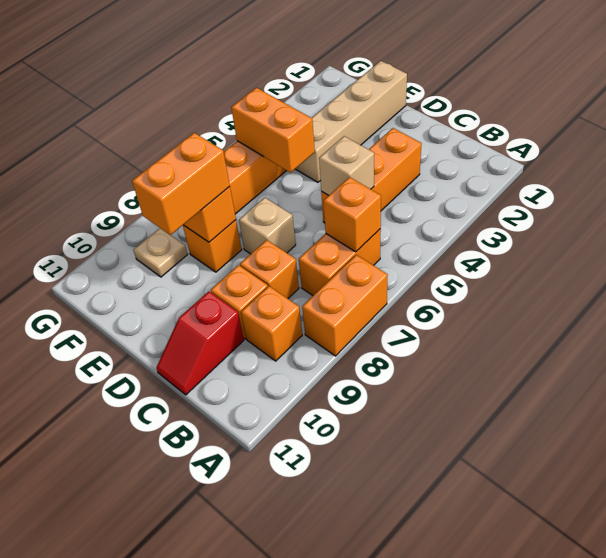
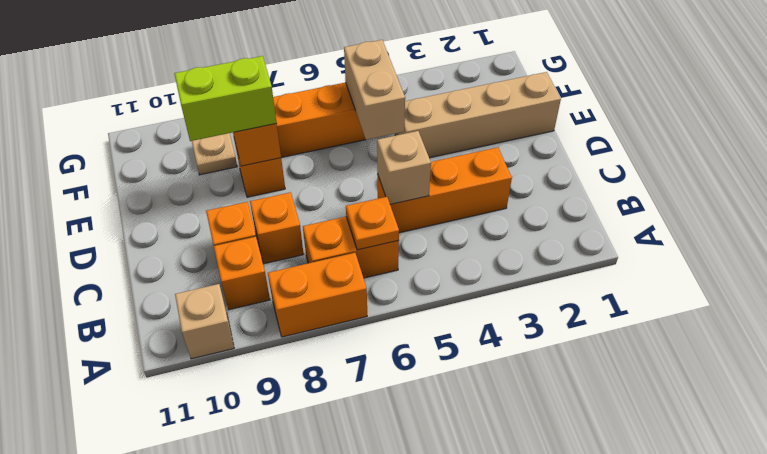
orange brick B6 level 2 -> orange plate B6 level 2
red slope C10:C11 level 1 top 10 -> none
tan brick D7 level 1 -> tan brick A10 level 1
orange brick E5:F5 level 2 -> tan brick E5:F5 level 2
orange brick E8:E9 level 3 -> lime brick E8:E9 level 3

